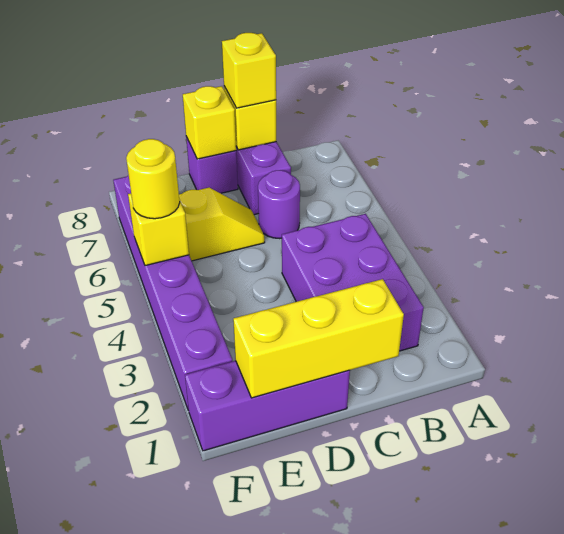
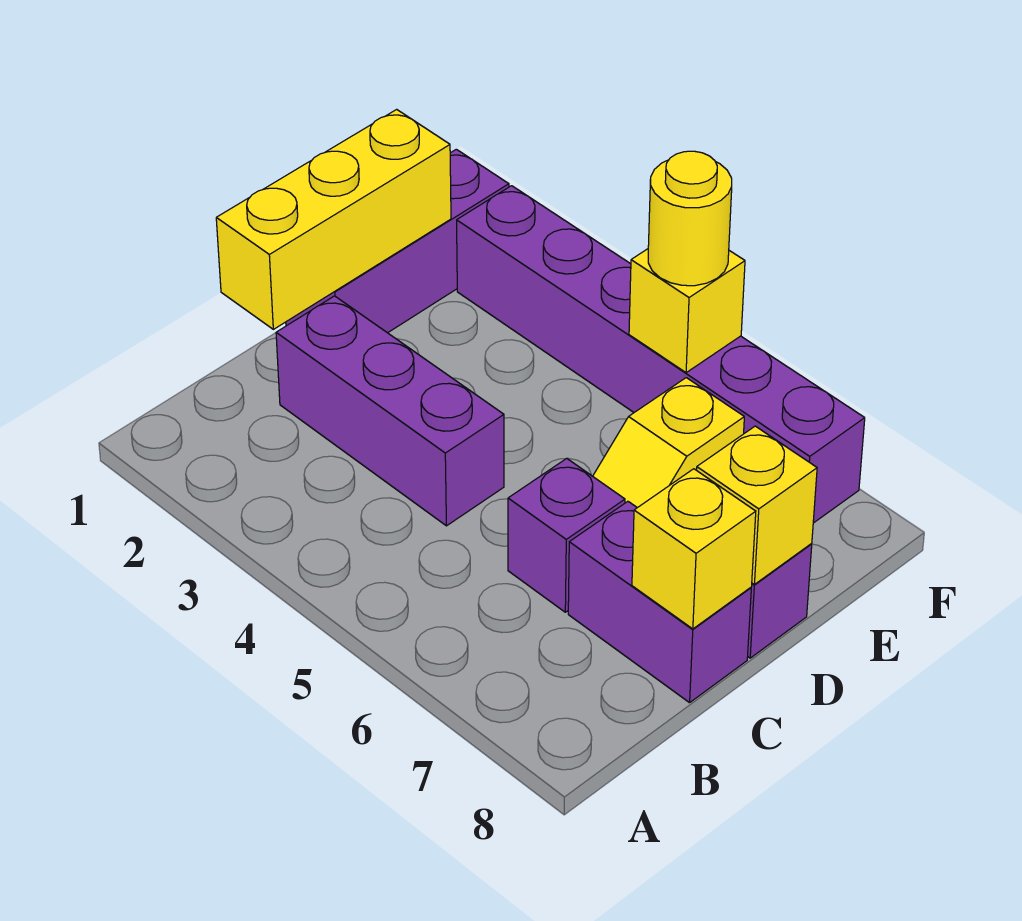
purple brick B2:C4 level 1 -> purple brick C2:C4 level 1
purple round brick C6 level 1 -> purple brick C6 level 1
yellow brick C8 level 3 -> none

